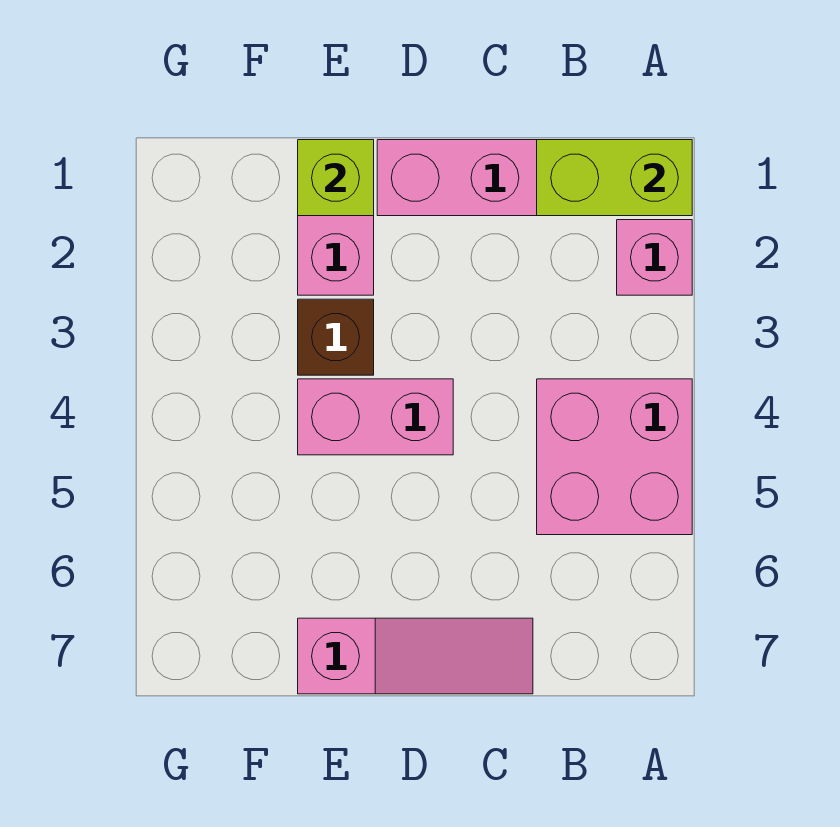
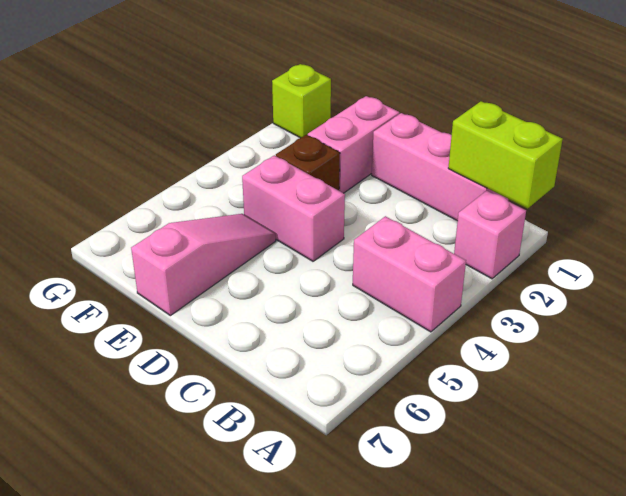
pink brick A4:B5 level 1 -> pink brick A4:B4 level 1
pink slope C7:E7 level 1 top E -> pink slope E5:E7 level 1 top 7
lime brick E1 level 2 -> lime brick G1 level 1

